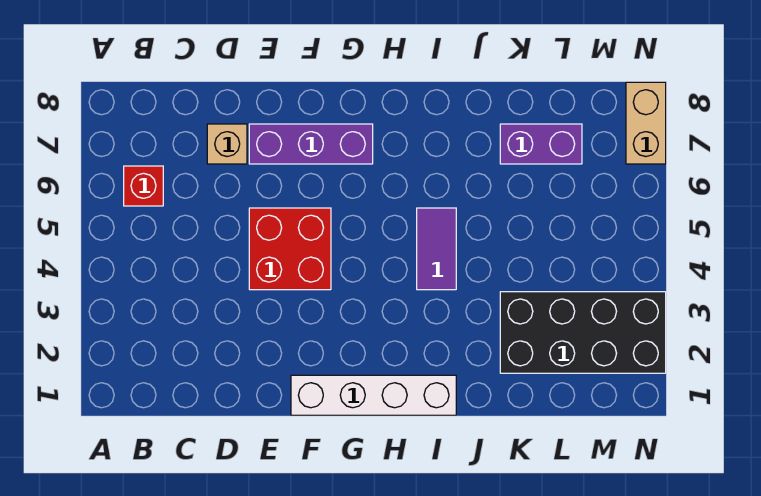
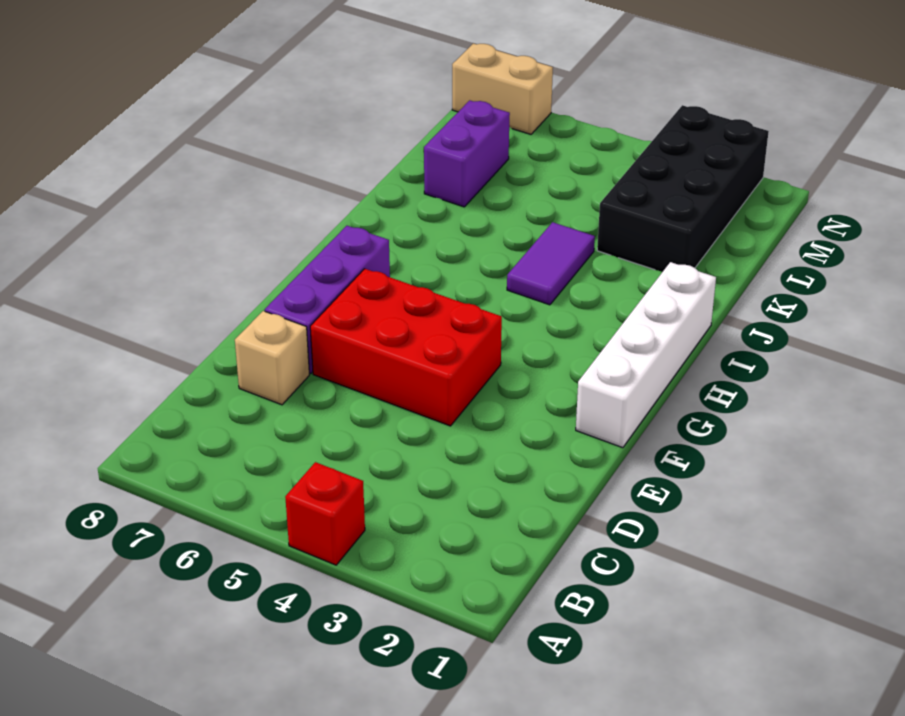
red brick B6 level 1 -> red brick A4 level 1
red brick E4:F5 level 1 -> red brick E4:F6 level 1
purple tile I4:I5 level 1 -> purple tile I4:J4 level 1

